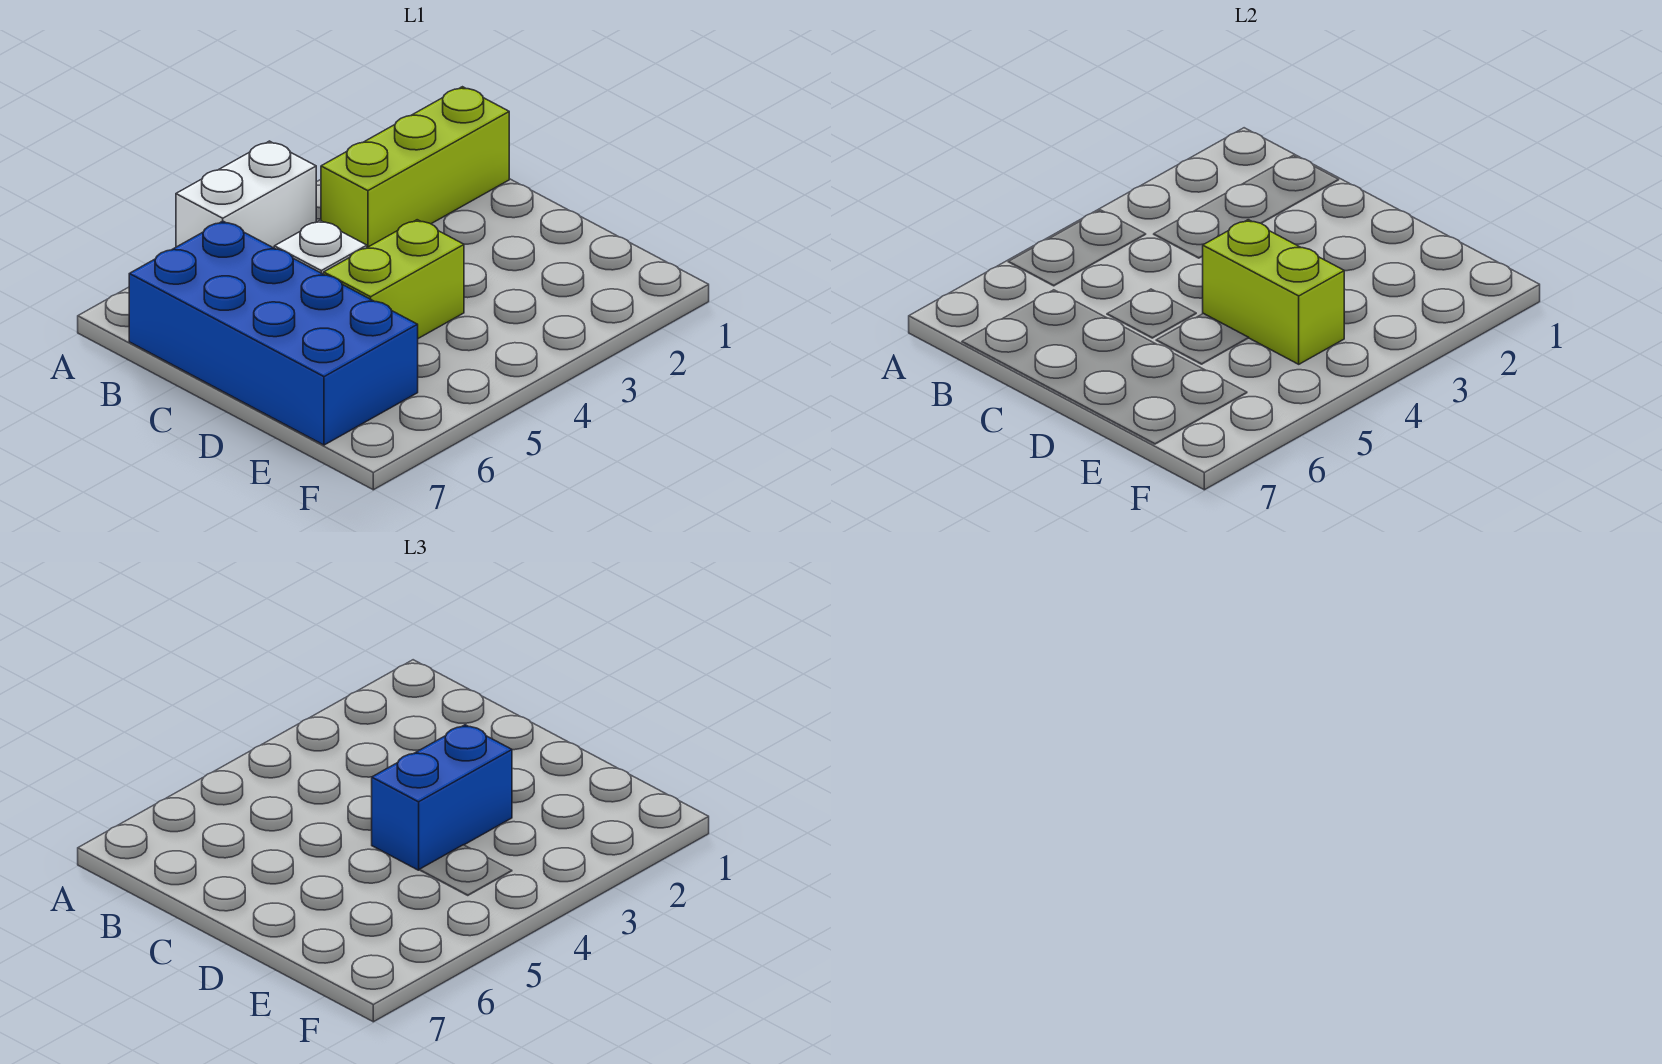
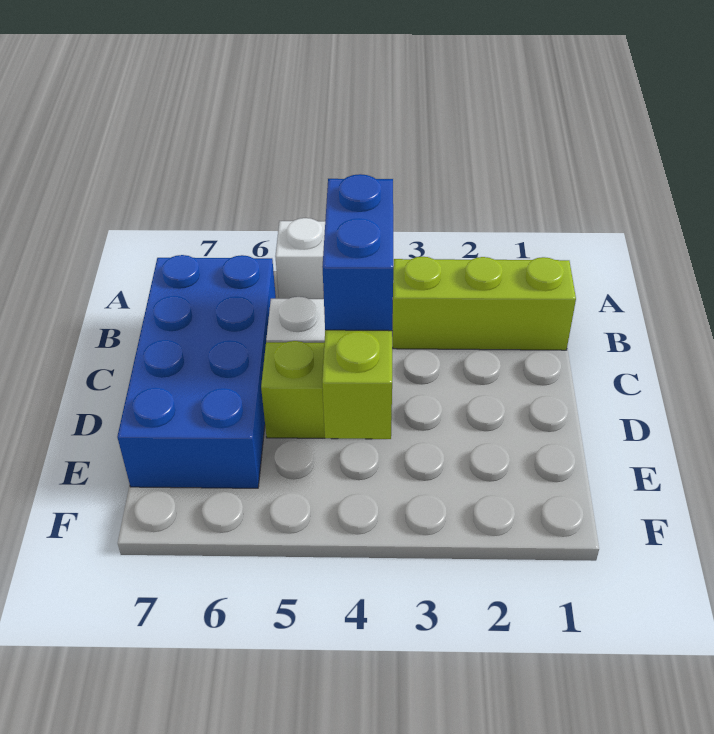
blue brick D3:D4 level 3 -> blue brick C4:D4 level 3

